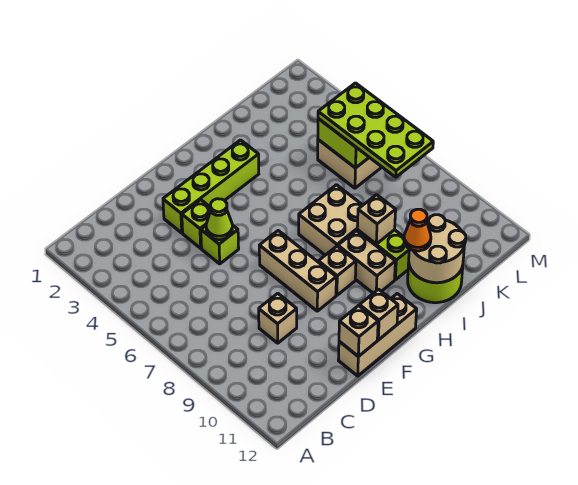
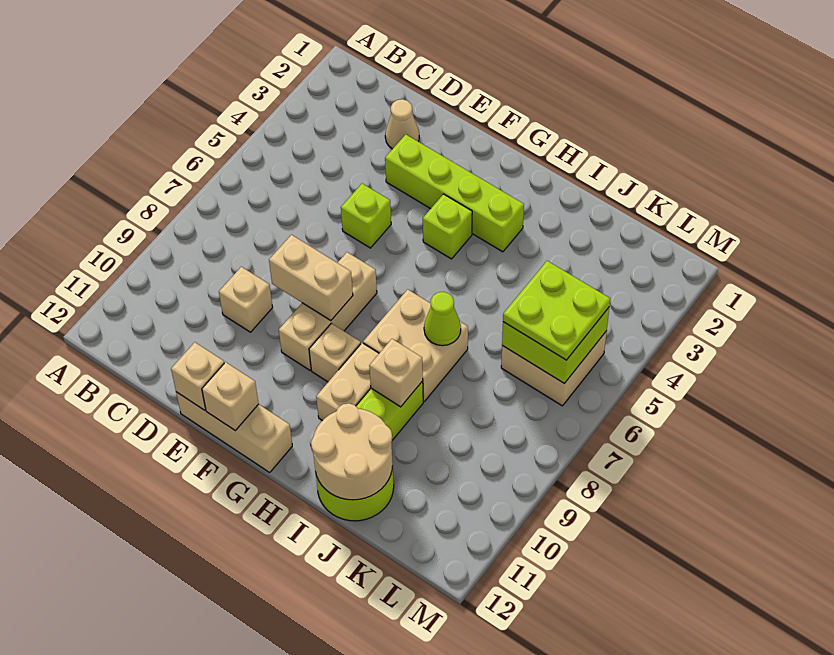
none -> tan cone D2 level 1
lime brick E4 level 1 -> lime brick G4 level 1
lime cone E5 level 2 -> lime cone I7 level 2
none -> tan brick E8:F8 level 2
orange cone I11 level 3 -> none
lime plate K5:L8 level 3 -> lime plate K5:L6 level 3

